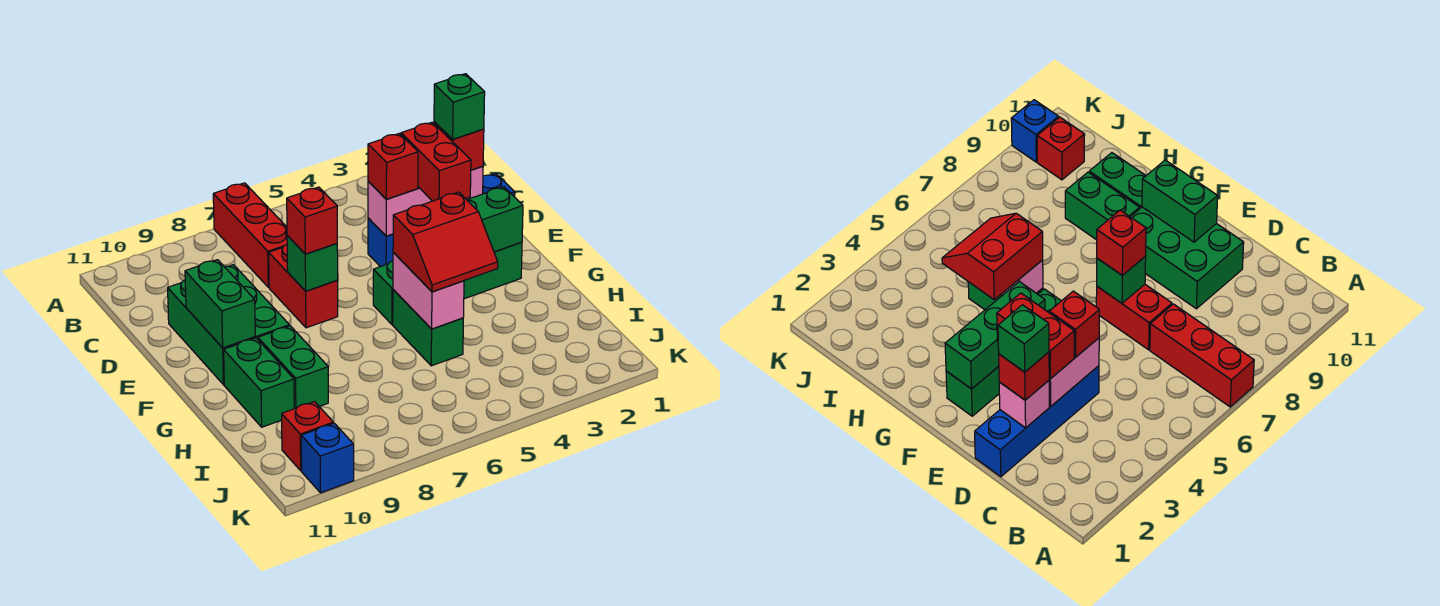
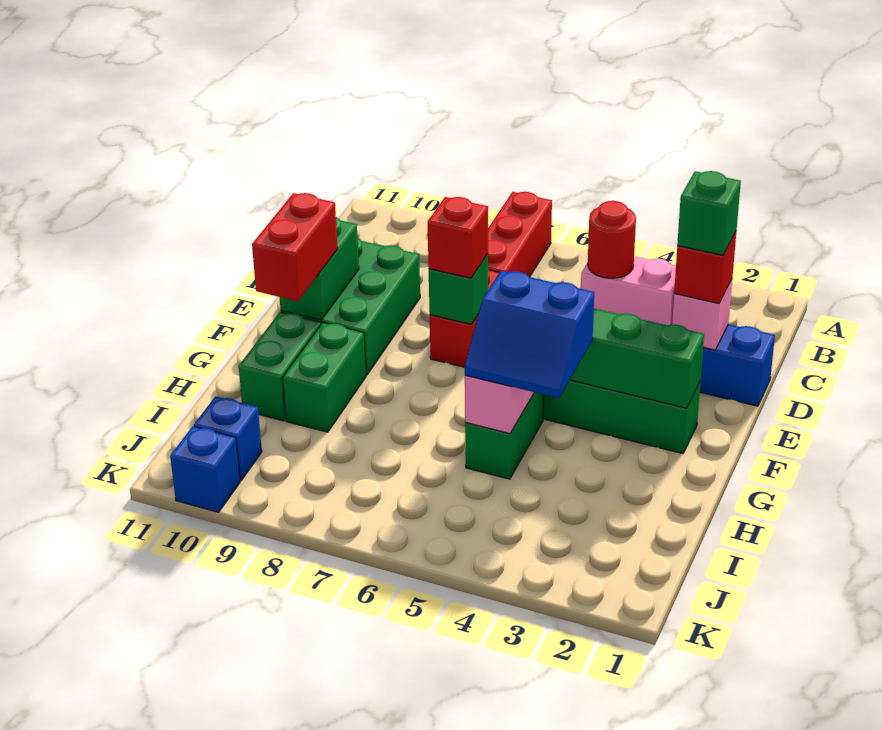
red brick D3:E3 level 3 -> red brick F10:G10 level 3
red brick D4 level 3 -> red round brick D4 level 3
red slope G4:H5 level 3 top G -> blue slope G4:H5 level 3 top G
red brick J10 level 1 -> blue brick J10 level 1

